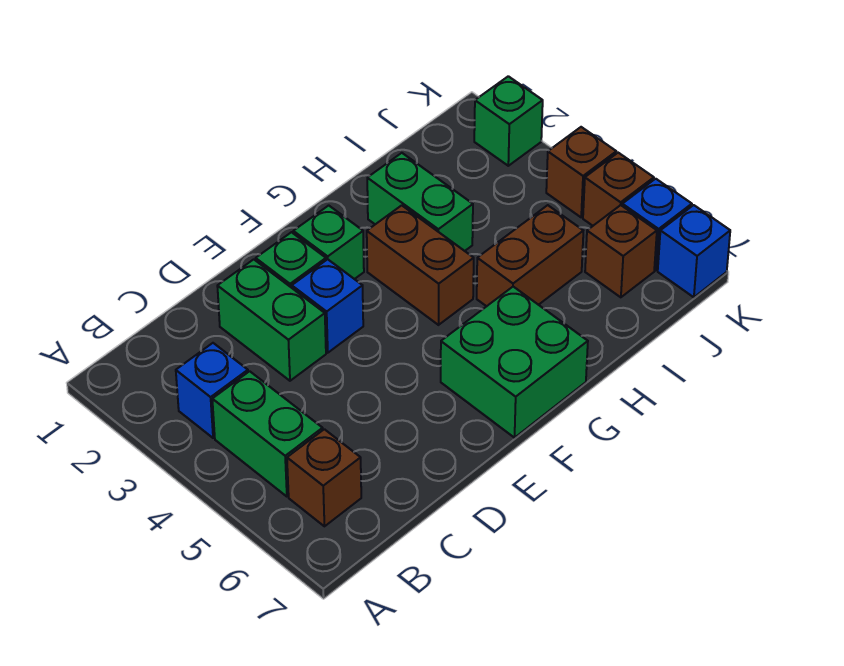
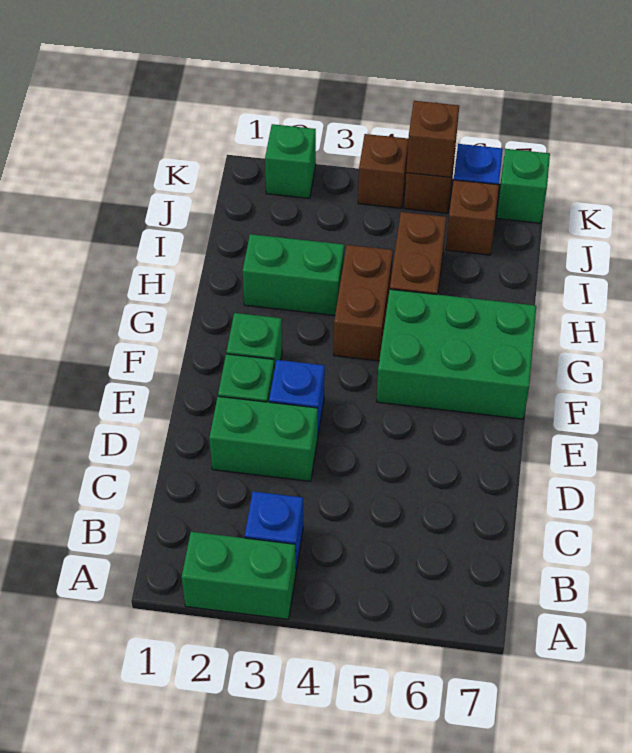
green brick B4:B5 level 1 -> green brick A2:A3 level 1
brown brick B6 level 1 -> brown brick K5 level 2
green brick F6:G7 level 1 -> green brick F5:G7 level 1
brown brick G3:G4 level 1 -> brown brick G4:H4 level 1
blue brick K7 level 1 -> green brick K7 level 1

